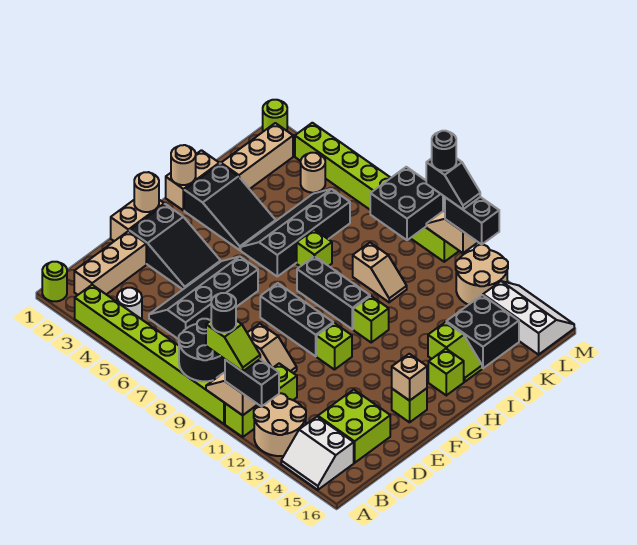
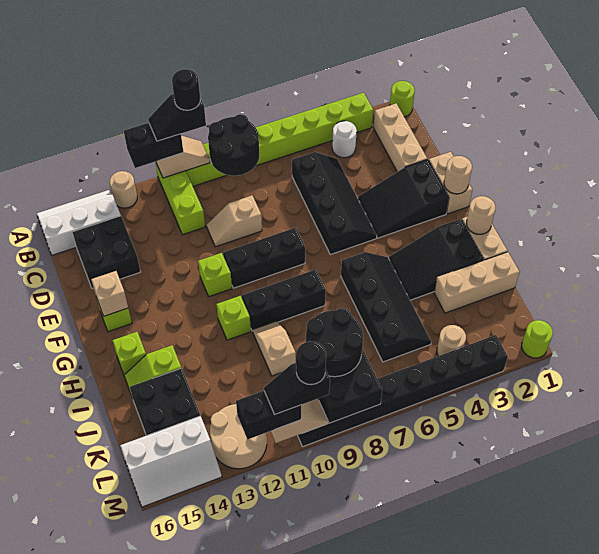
lime slope A10:A11 level 4 top 10 -> black slope A10:A11 level 4 top 10
tan round brick A12:B13 level 1 -> tan round brick A13 level 1
white slope A14:B15 level 1 top B -> white slope A14:B16 level 1 top B
lime brick C14:D15 level 1 -> black brick C14:D15 level 1
lime brick I7 level 1 -> none
tan brick J2:L2 level 1 -> tan brick J1:J3 level 1
tan slope J9:J10 level 1 top 9 -> tan slope I10:J10 level 1 top J
none -> black round brick K8:L9 level 3
lime brick M3:M10 level 1 -> black brick M3:M10 level 1

